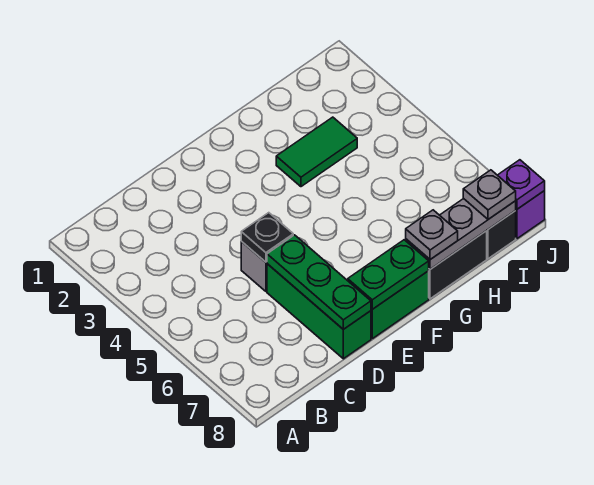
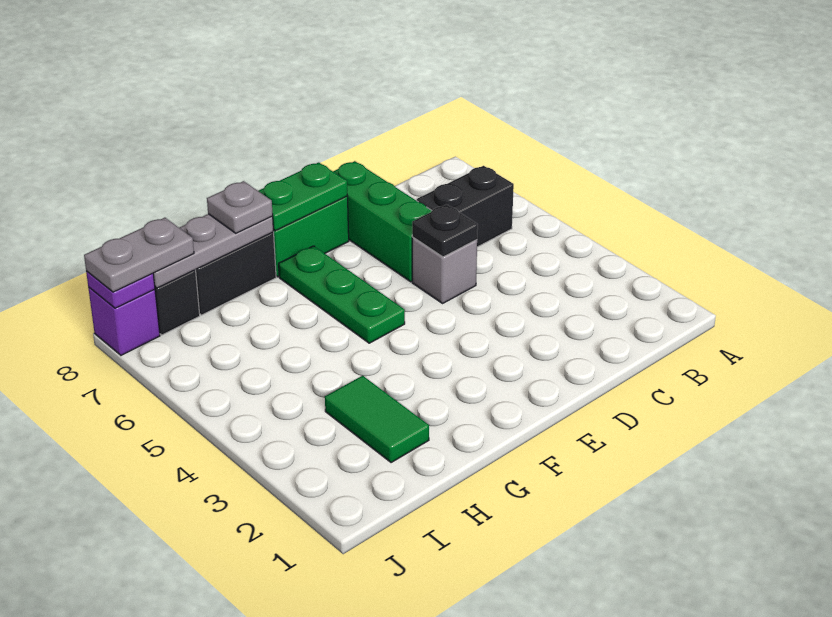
none -> black brick B6:C6 level 1
green plate D6:D8 level 2 -> green plate F5:F7 level 1
green tile G3:H3 level 1 -> green tile H2:H3 level 1
grey plate I8 level 3 -> grey plate I8:J8 level 3

